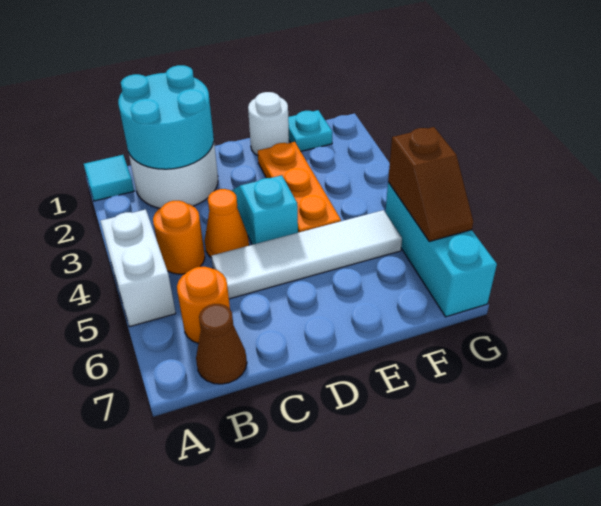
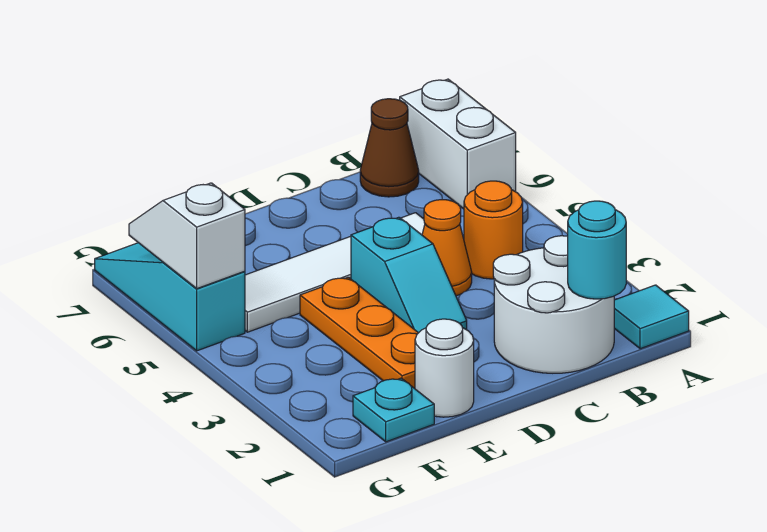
white brick A4:A5 level 1 -> white brick A6:A7 level 1
cyan round brick B1:C2 level 2 -> cyan round brick B1 level 2
orange round brick B6 level 1 -> none
cyan brick G5:G7 level 1 -> cyan slope G5:G7 level 1 top 5
brown slope G5:G6 level 2 top 5 -> white slope G5:G6 level 2 top 5

